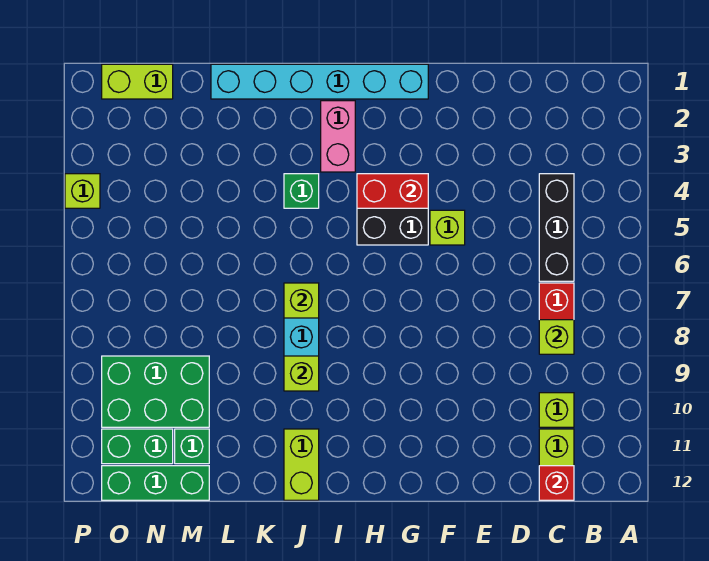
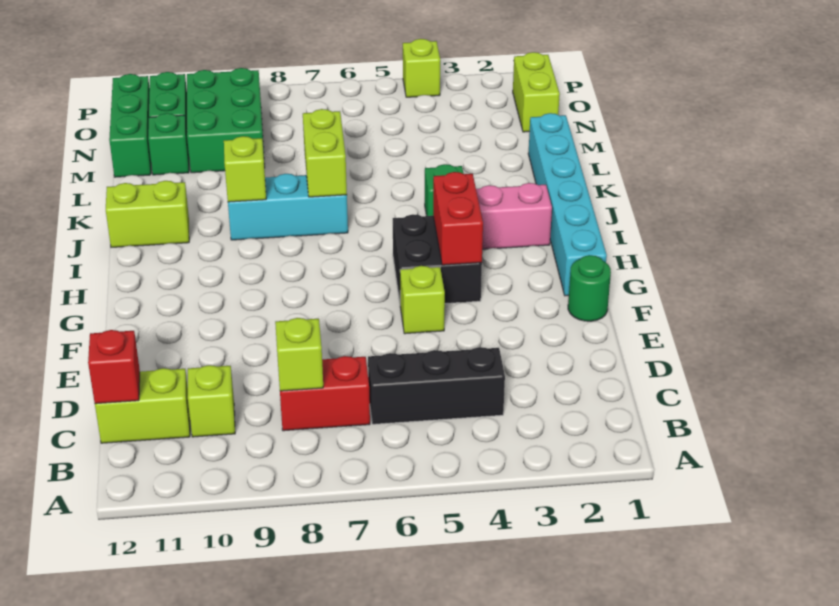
none -> green round brick F1 level 1
lime brick J7 level 2 -> lime brick J7:K7 level 2

